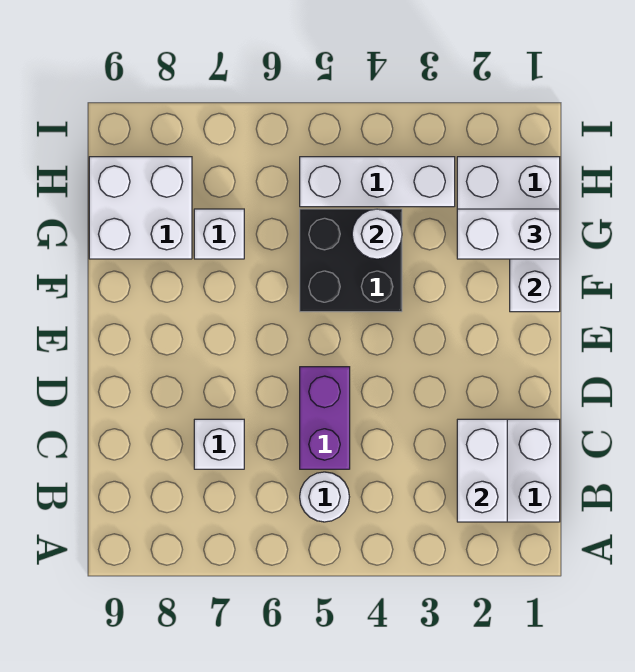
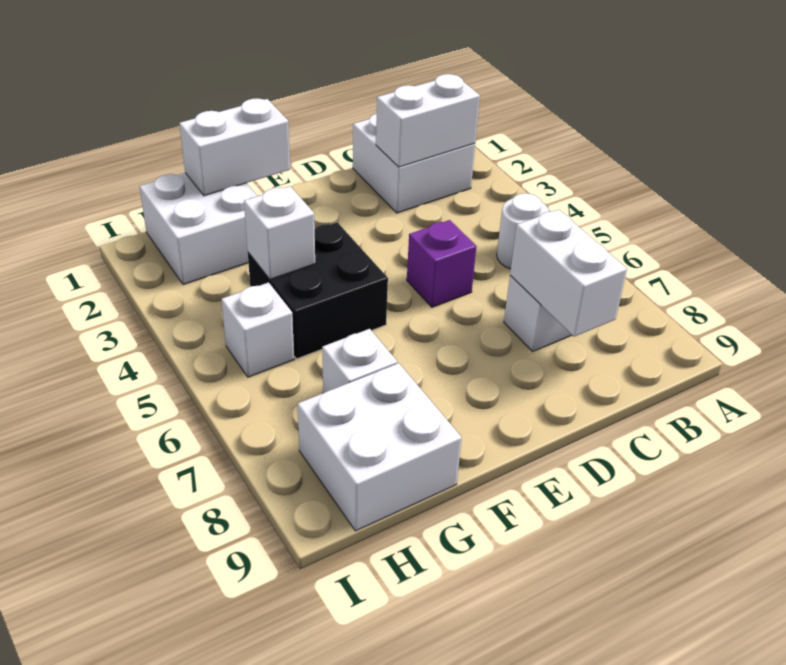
purple brick C5:D5 level 1 -> purple brick D5 level 1
white brick G1:G2 level 3 -> white brick C7:C8 level 2
white round brick G4 level 2 -> white brick G4 level 2
white brick H3:H5 level 1 -> white brick H5 level 1

